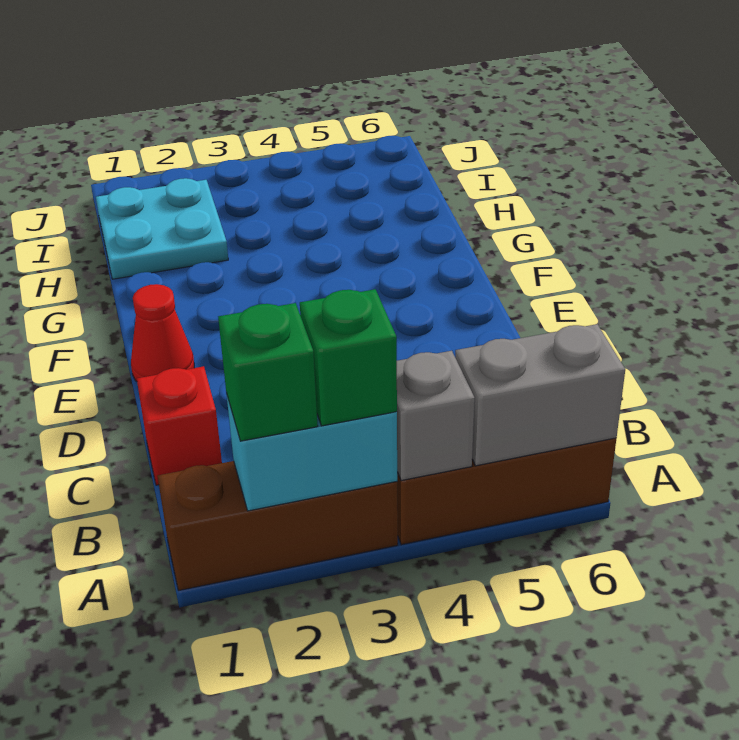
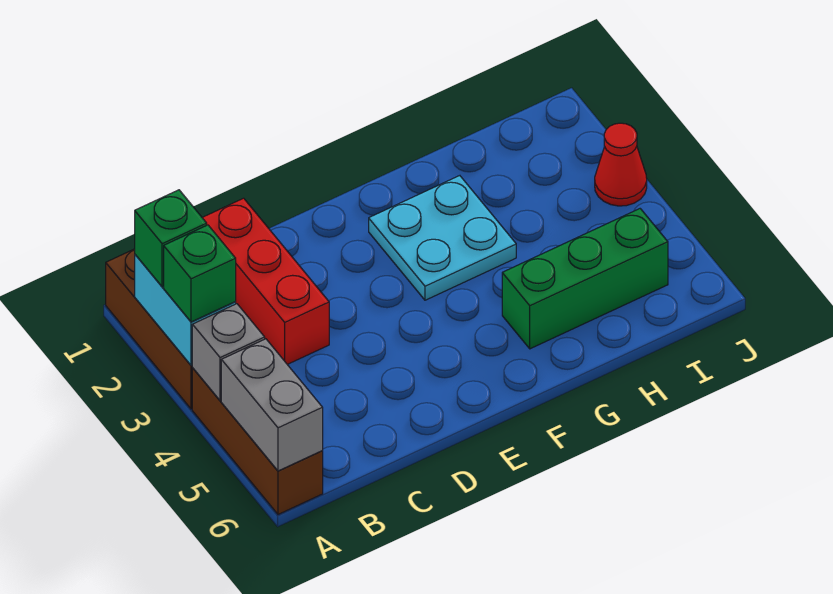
red brick C1 level 1 -> red brick C1:C3 level 1
red cone E1 level 1 -> red cone J3 level 1
none -> green brick G5:I5 level 1
cyan plate H1:I2 level 1 -> cyan plate F2:G3 level 1

